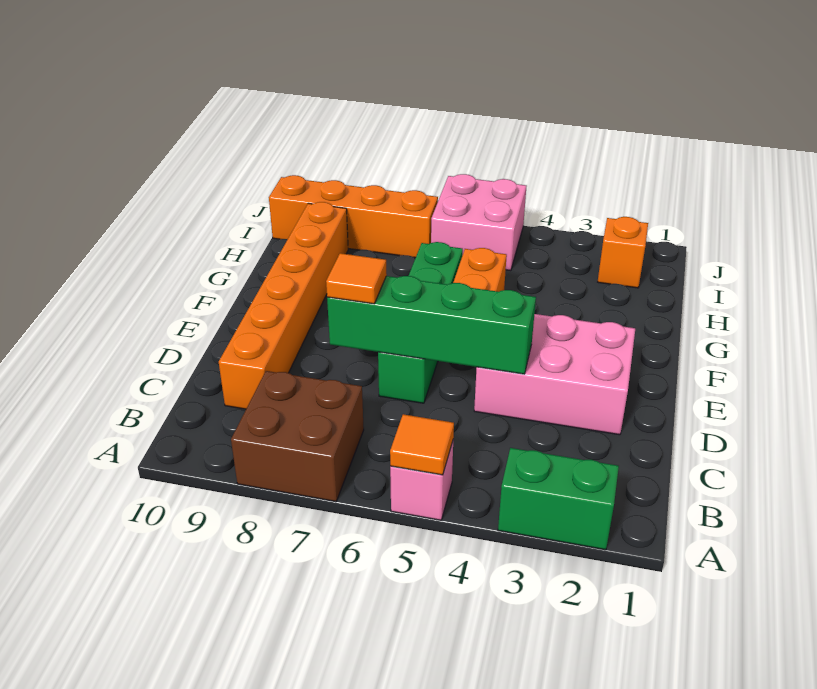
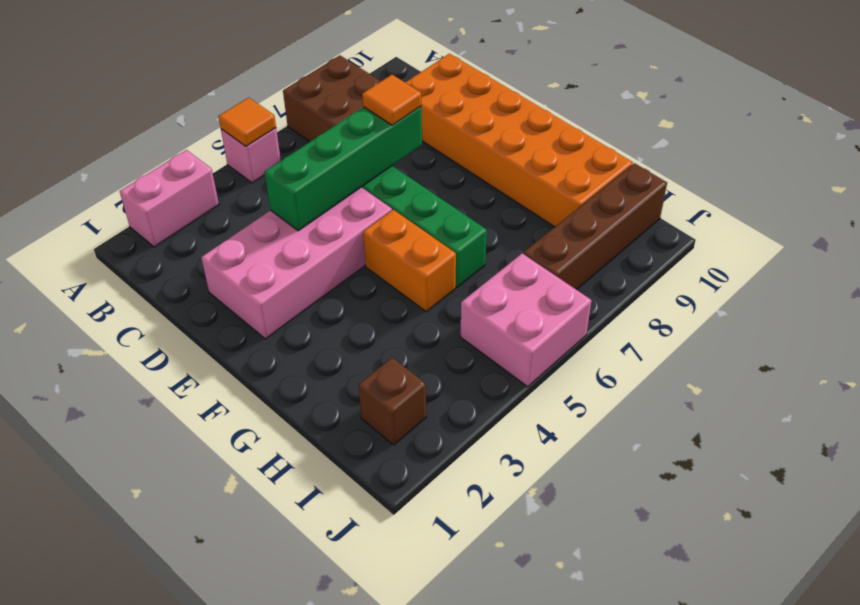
green brick A2:A3 level 1 -> pink brick A2:A3 level 1
orange brick C9:H9 level 1 -> orange brick C9:H10 level 1
pink brick D2:E4 level 1 -> pink brick D2:E5 level 1
orange brick I2 level 1 -> brown brick I2 level 1
orange brick I7:I10 level 1 -> brown brick I7:I10 level 1

